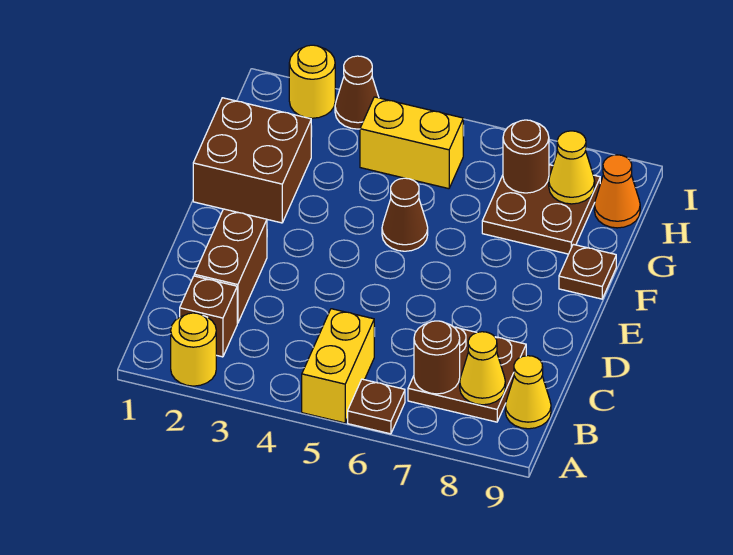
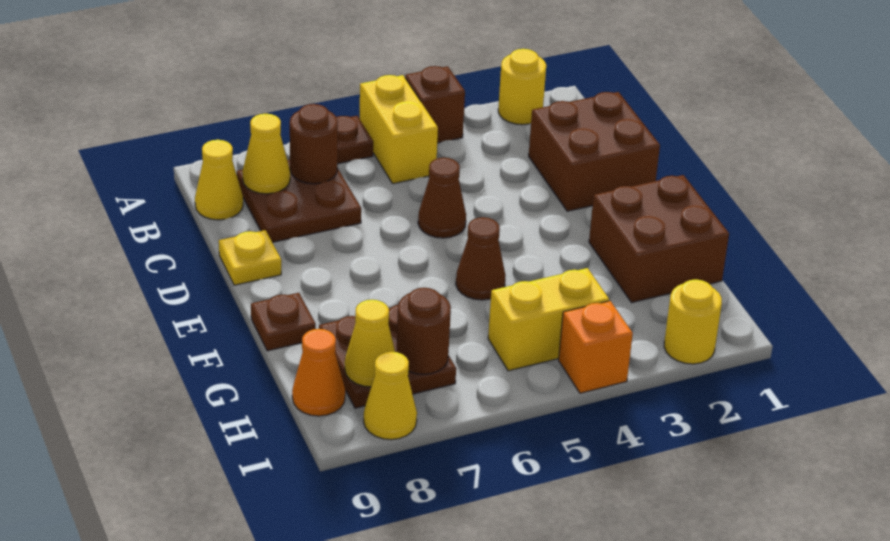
brown brick B2 level 1 -> brown brick A4 level 1
brown brick C2:D2 level 1 -> brown brick C1:D2 level 1
none -> yellow plate D9 level 1
brown cone I3 level 1 -> brown cone D5 level 1
none -> orange brick I4 level 1
none -> yellow cone I8 level 1

